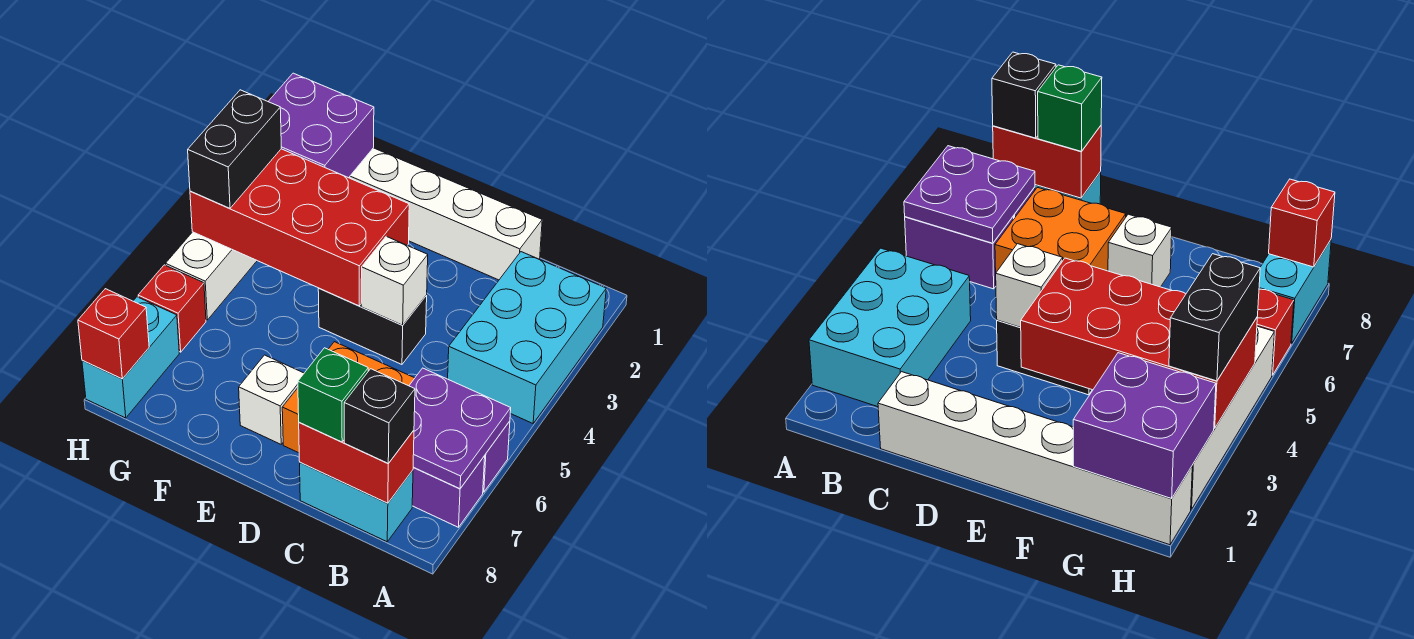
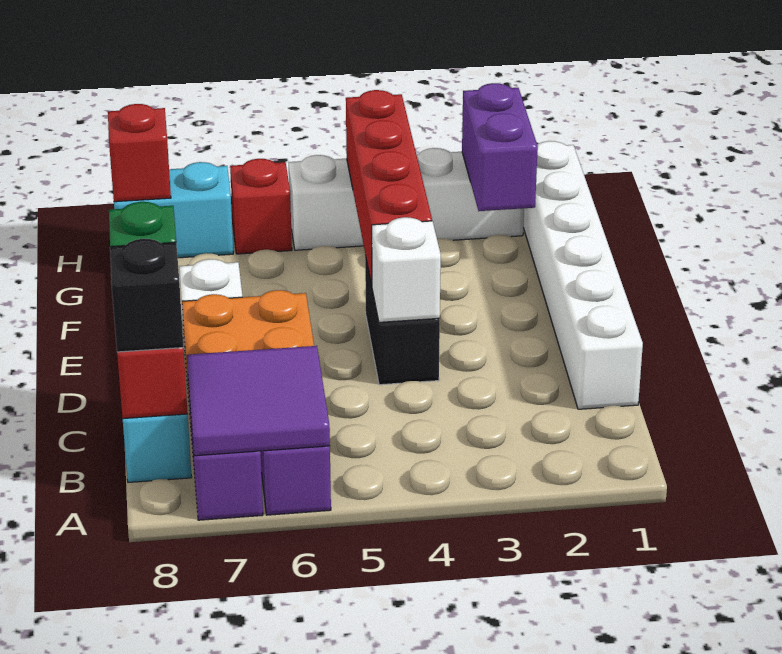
cyan brick A2:B4 level 1 -> none
purple plate A6:B7 level 2 -> purple tile A6:B7 level 2
red brick E3:H4 level 2 -> red brick E4:H4 level 2
purple brick G1:H2 level 2 -> purple brick G2:H2 level 2
black brick H3:H4 level 3 -> none

